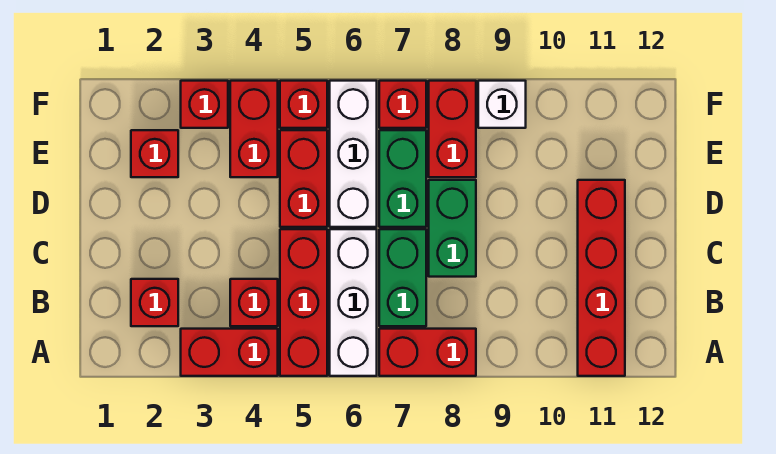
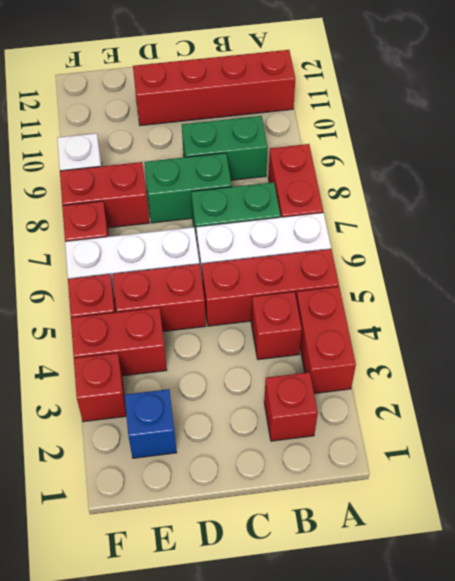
green brick D7:E7 level 1 -> green brick B9:C9 level 1
red brick E2 level 1 -> blue brick E2 level 1

